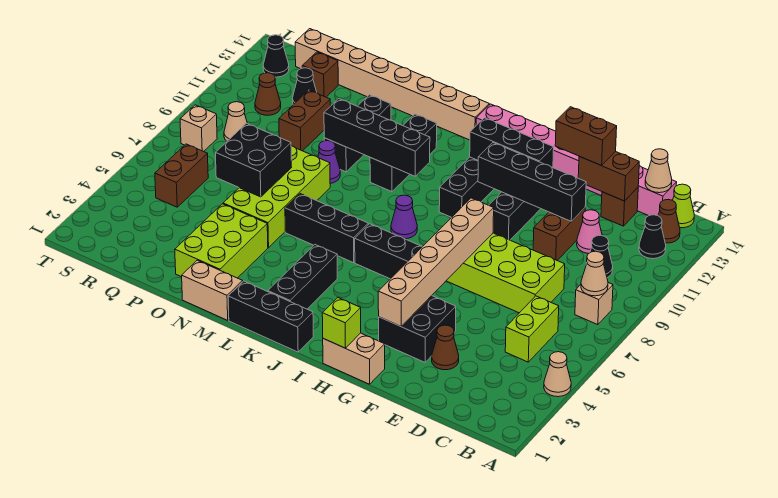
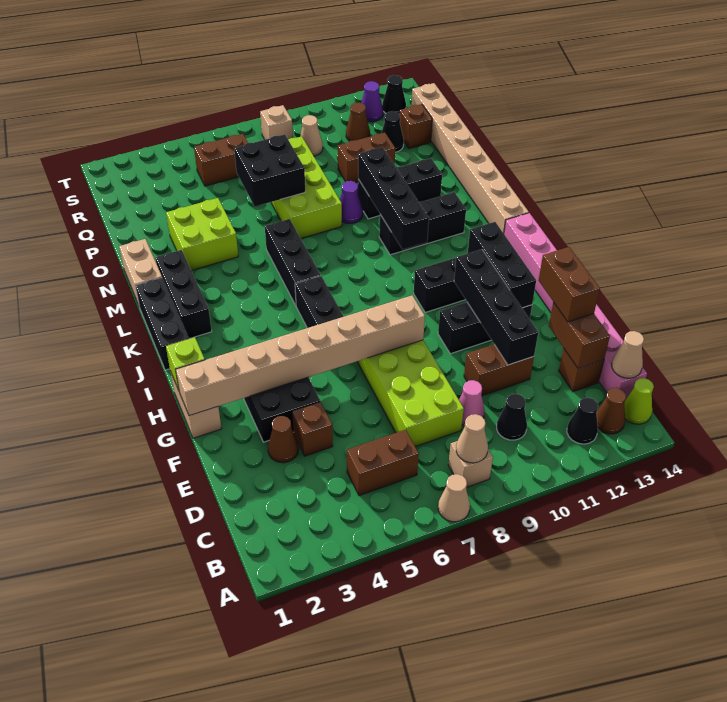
tan cone A4 level 1 -> tan cone A7 level 1
lime brick C5:C6 level 1 -> brown brick C5:C6 level 1
pink cone D11 level 1 -> pink cone D9 level 1
none -> brown brick E4 level 1
tan brick G3:G8 level 2 -> tan brick G1:G8 level 2
purple cone J8 level 1 -> purple cone S12 level 1
black brick K2:K4 level 1 -> black brick K2:M2 level 1
lime brick N2:O4 level 1 -> lime brick N3:O4 level 1
lime brick N5:O8 level 1 -> lime brick N7:Q8 level 1

